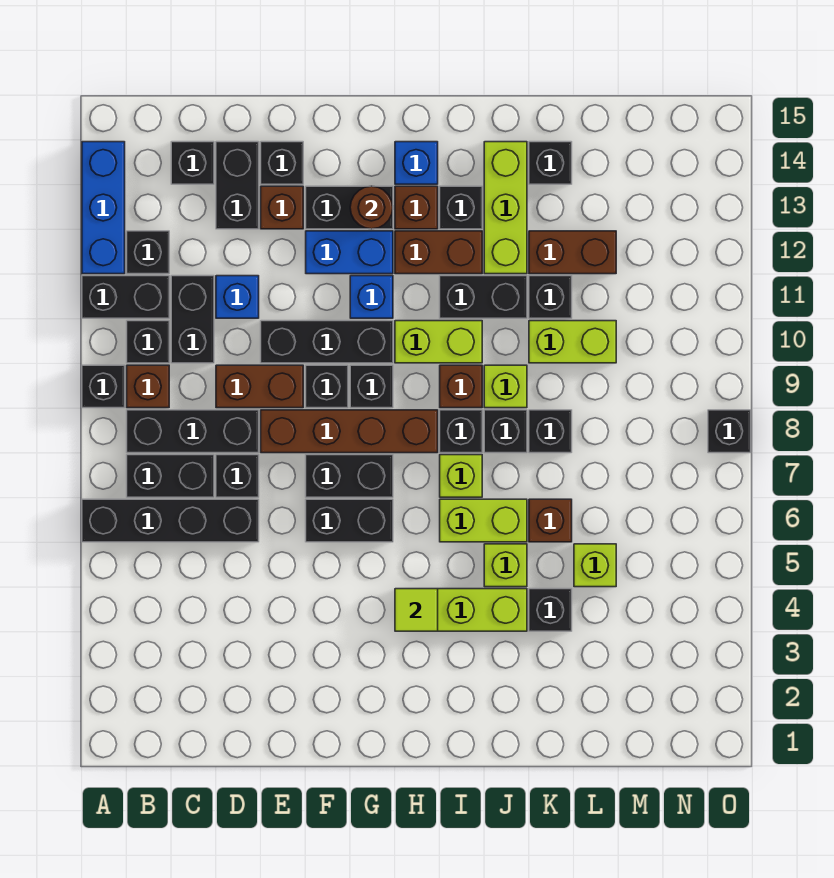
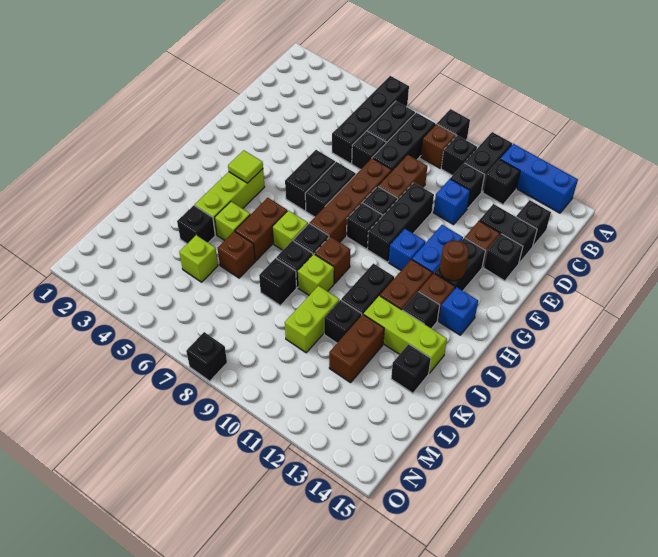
black brick C10:C11 level 1 -> black brick C11 level 1
lime brick H10:I10 level 1 -> none
lime brick I6:J6 level 1 -> brown brick I6:J6 level 1

